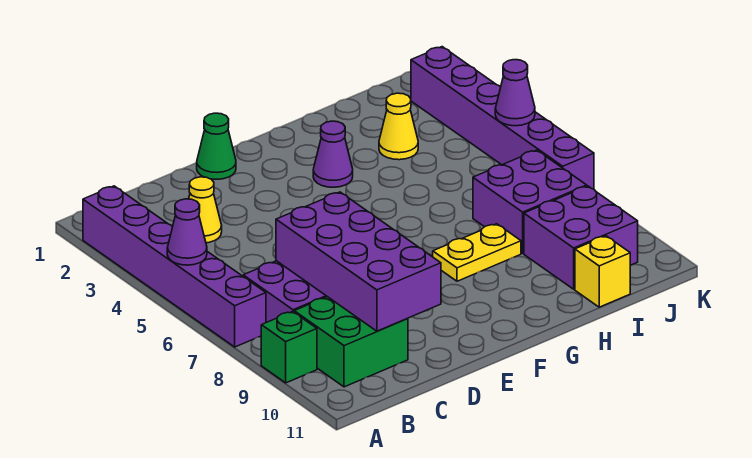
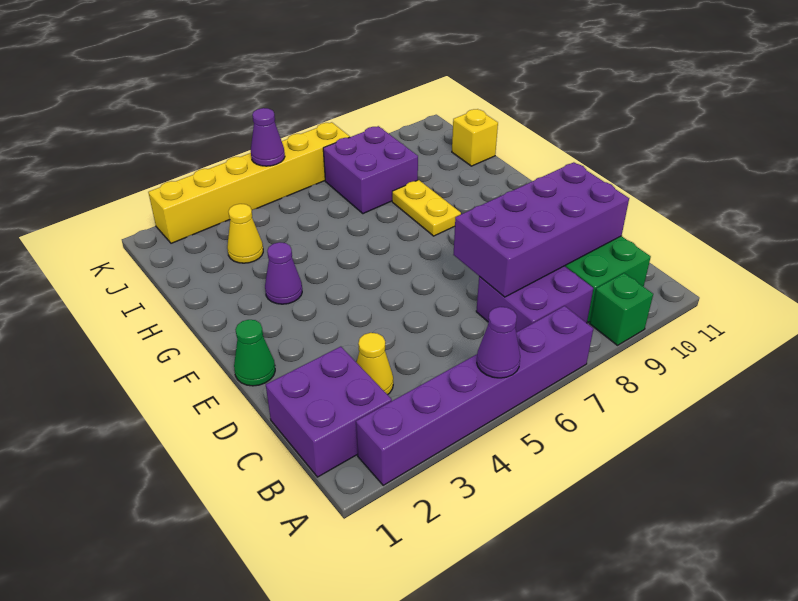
purple brick I9:J10 level 1 -> purple brick B1:C2 level 1
purple brick K2:K7 level 1 -> yellow brick K2:K7 level 1

